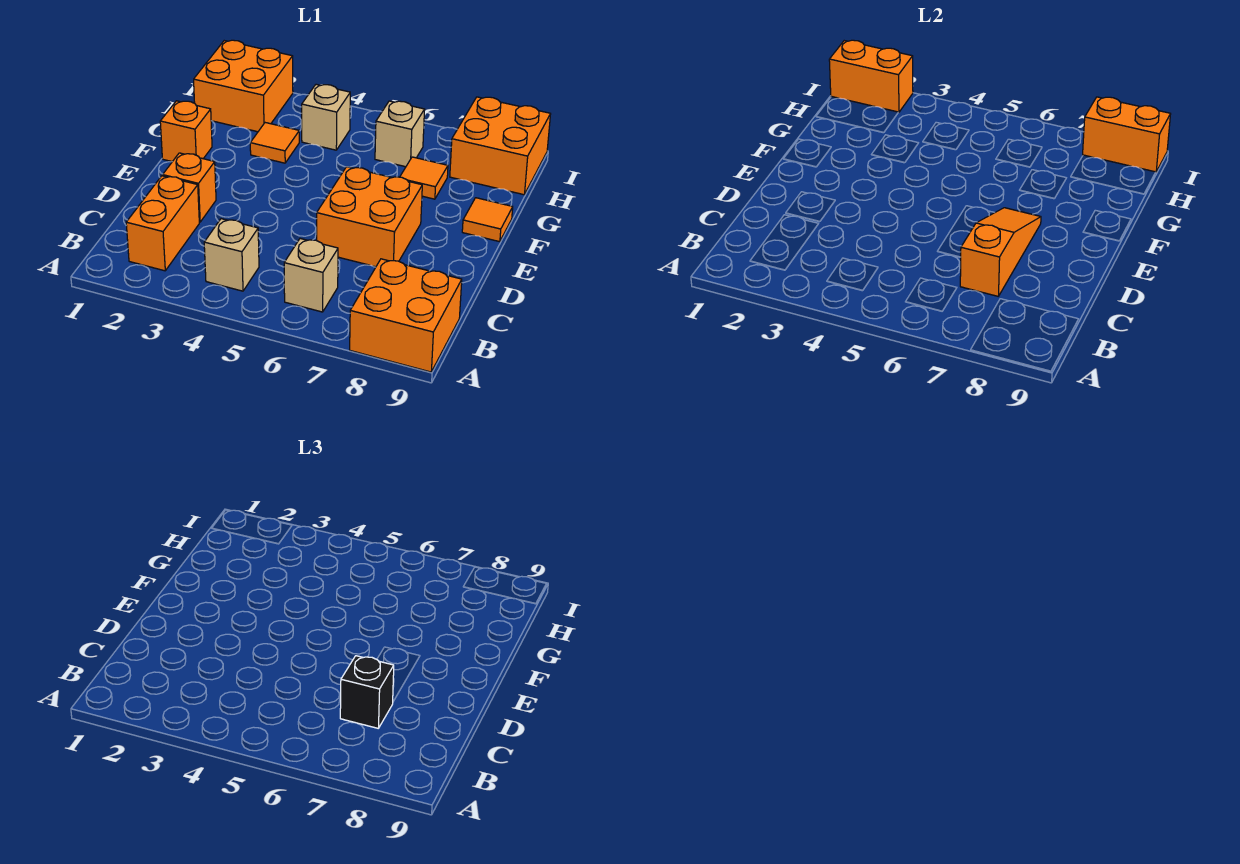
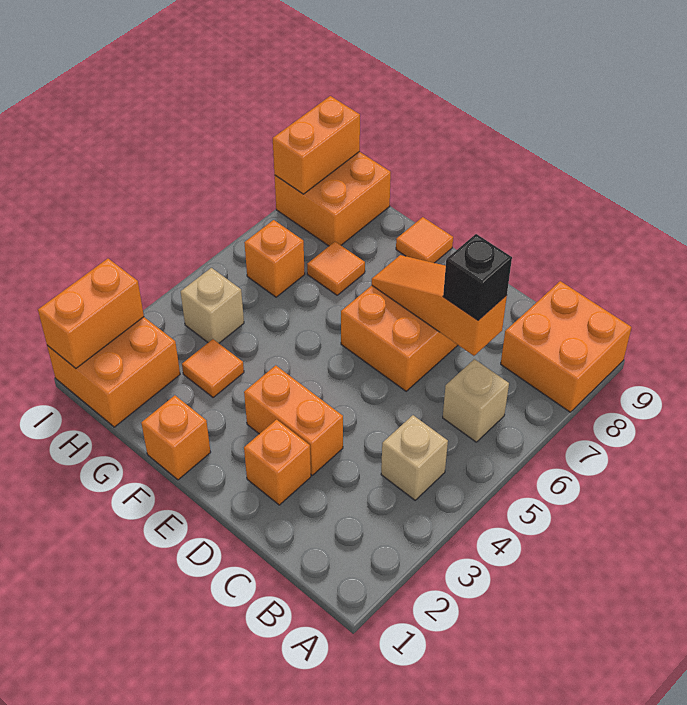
orange brick B2:C2 level 1 -> orange brick D3:E3 level 1
tan brick H6 level 1 -> orange brick H6 level 1

